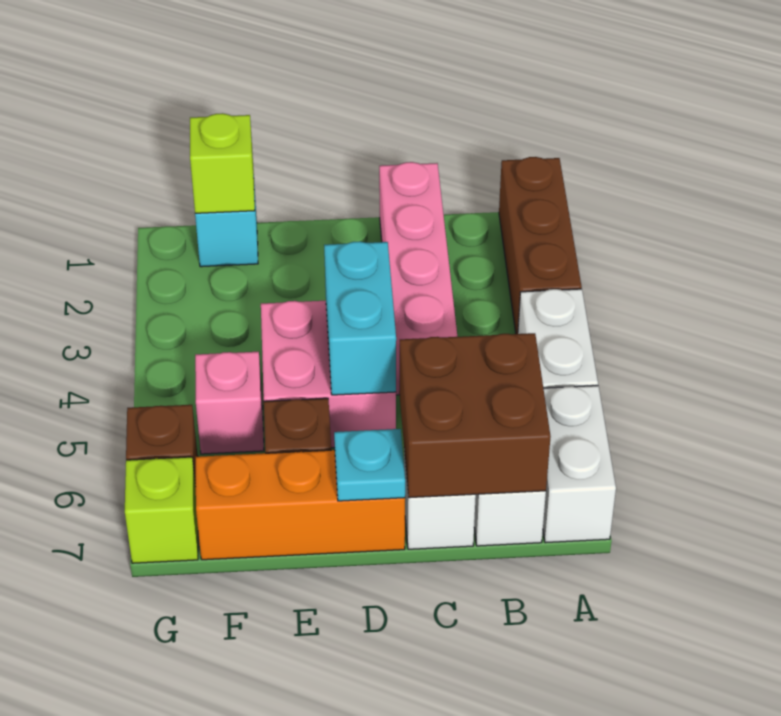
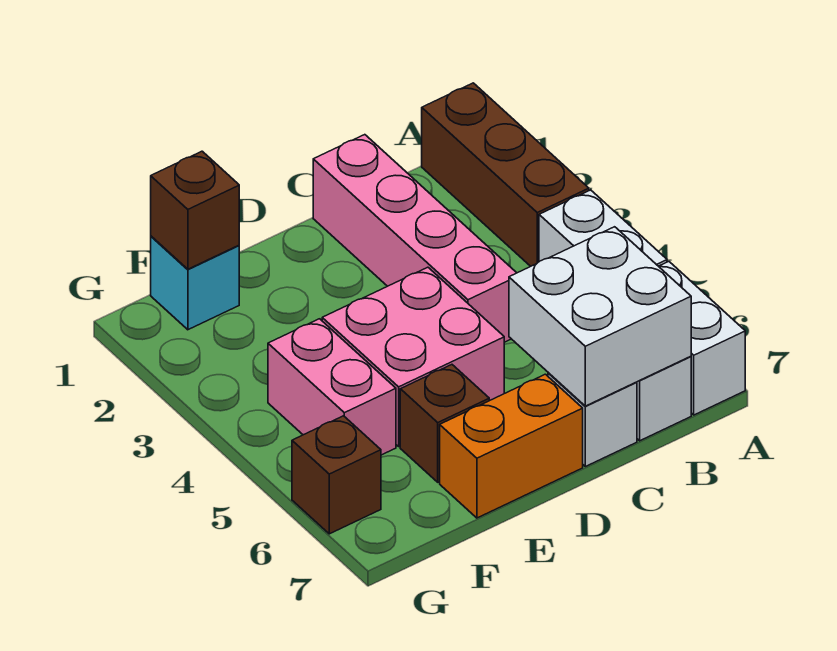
brown brick B6:C7 level 2 -> white brick B6:C7 level 2
cyan brick D4:D5 level 2 -> none
orange brick D7:F7 level 1 -> orange brick D7:E7 level 1
cyan plate D7 level 2 -> none
lime brick F1 level 2 -> brown brick F1 level 2
pink brick F5 level 1 -> pink brick F4:F5 level 1
lime brick G7 level 1 -> none

